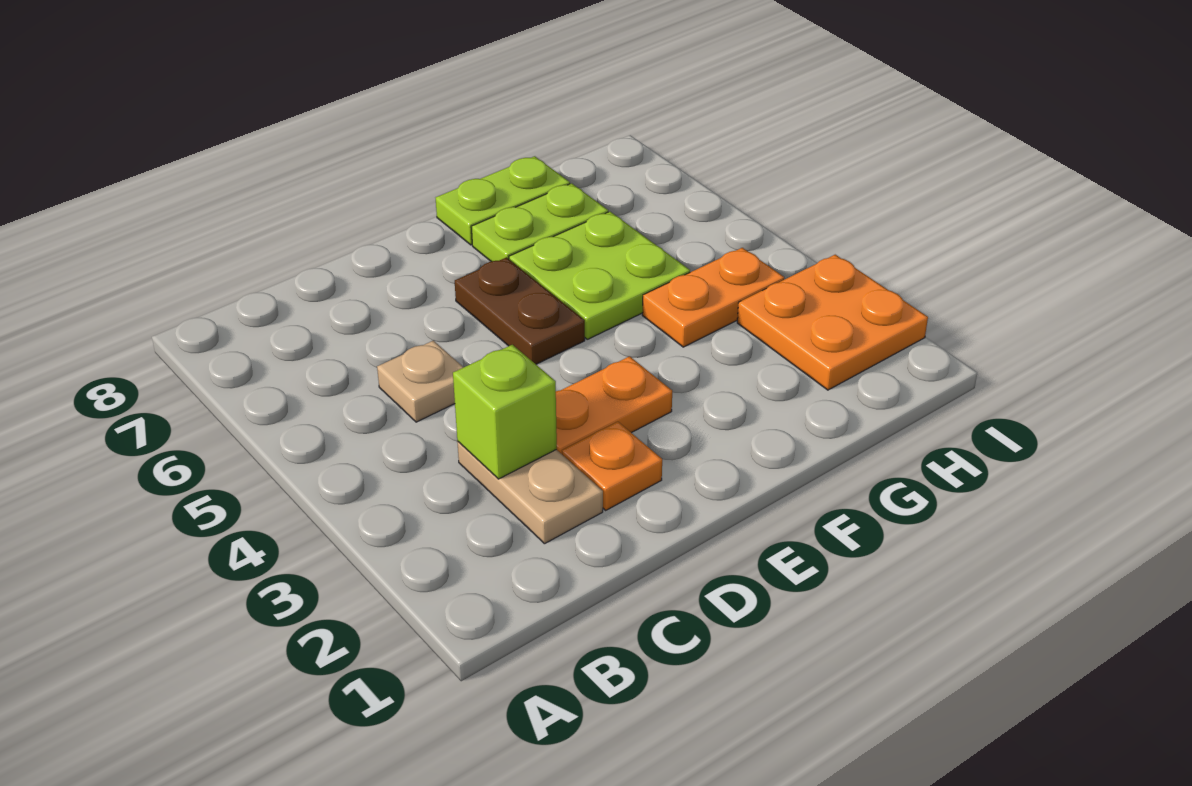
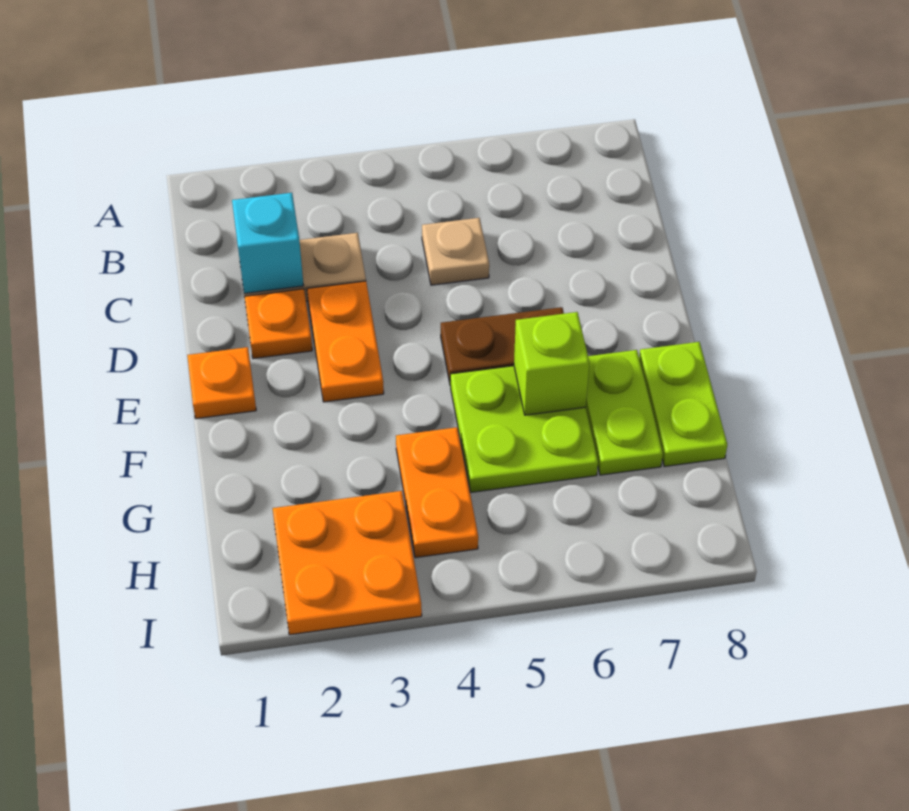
none -> cyan brick C2 level 2
lime brick C3 level 2 -> lime brick F6 level 2
none -> orange plate E1 level 1

